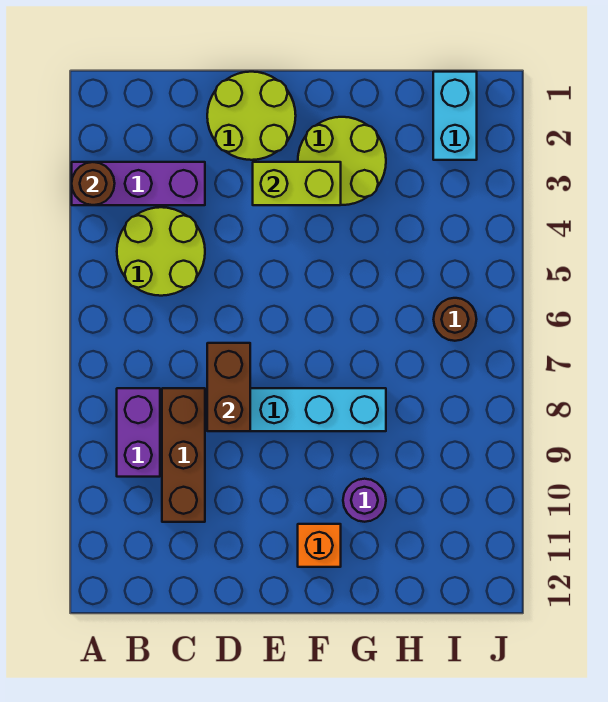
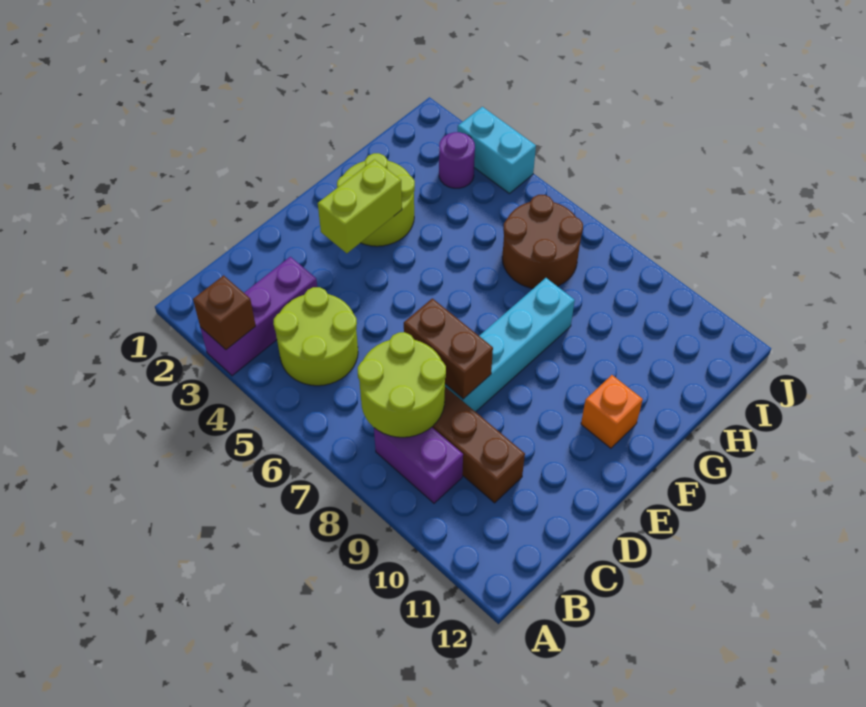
brown round brick A3 level 2 -> brown brick A3 level 2
lime round brick D1:E2 level 1 -> lime round brick B7:C8 level 2
purple round brick G10 level 1 -> purple round brick I3 level 1
cyan brick I1:I2 level 1 -> cyan brick J3:J4 level 1
brown round brick I6 level 1 -> brown round brick H6:I7 level 1

